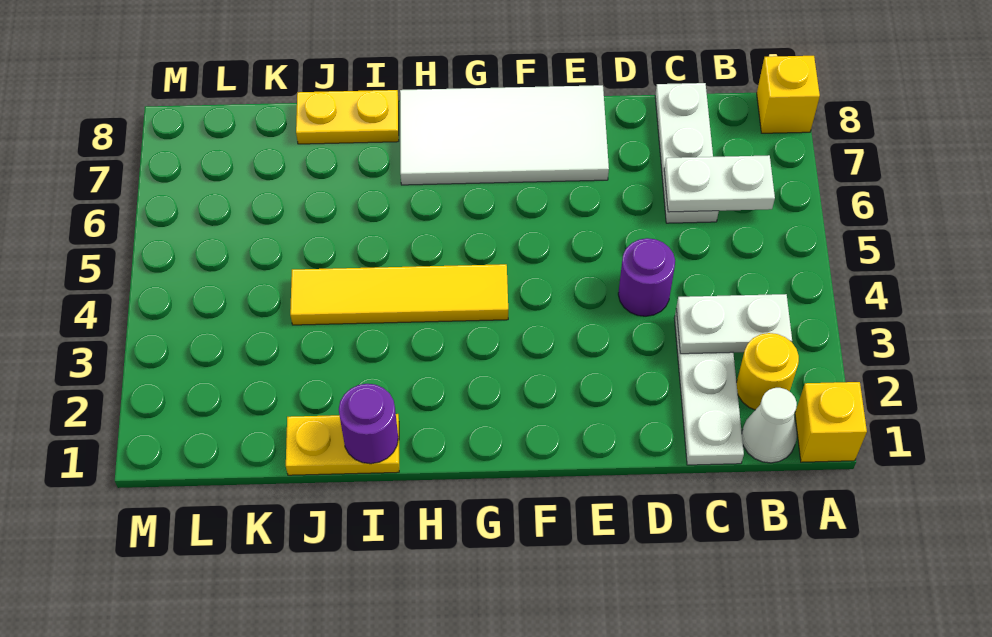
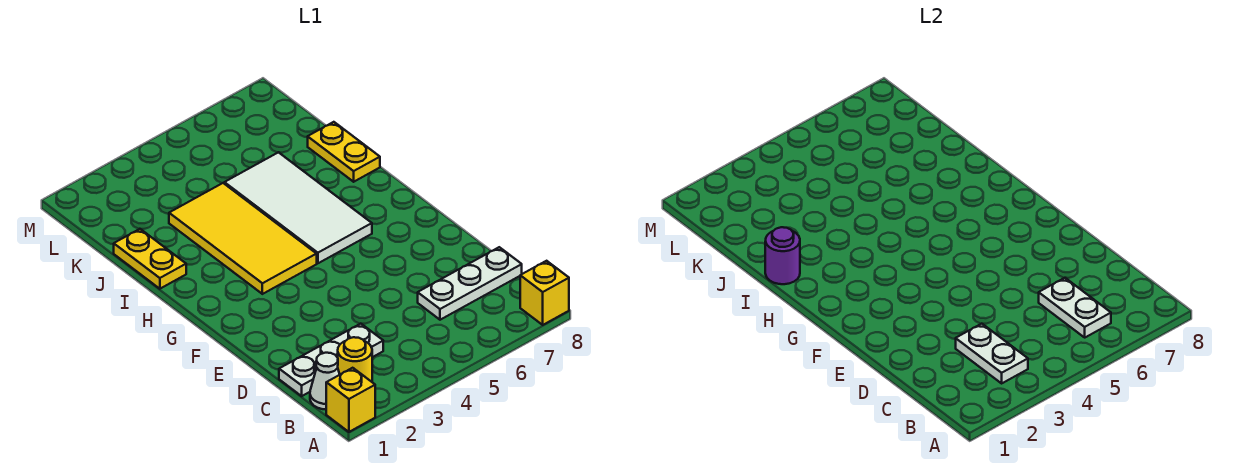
purple round brick D4 level 1 -> none
white tile E7:H8 level 1 -> white tile G5:J6 level 1
yellow tile G4:J4 level 1 -> yellow tile G3:J4 level 1

